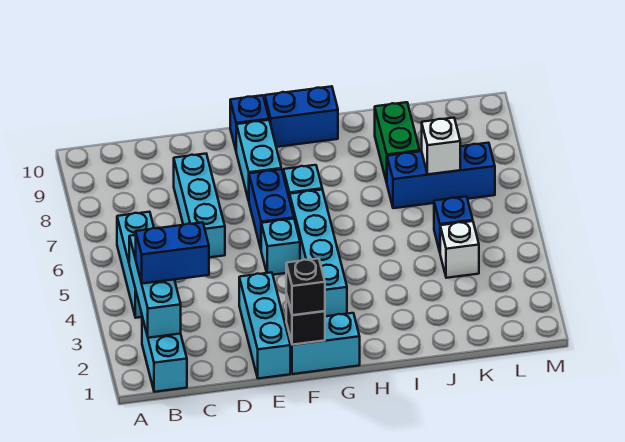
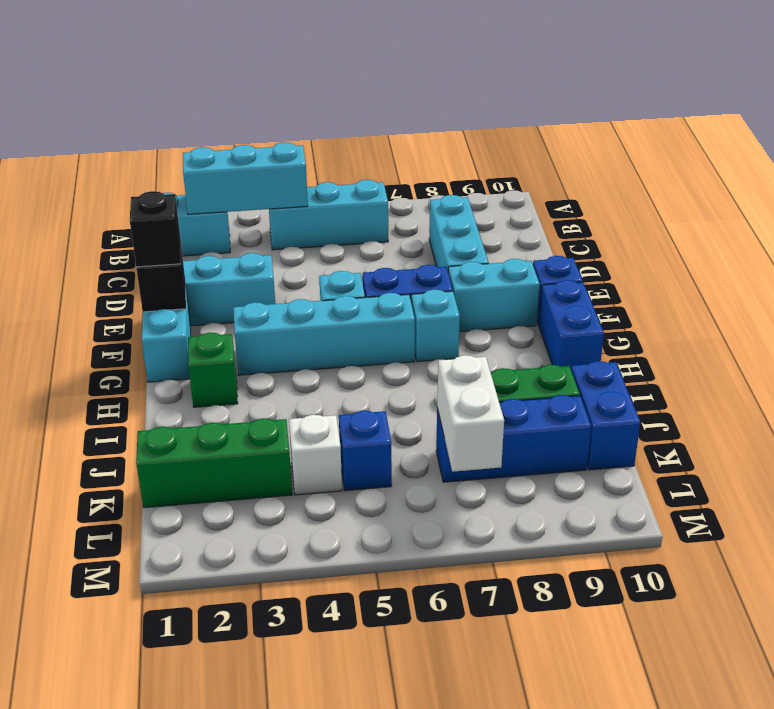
blue brick B3:C3 level 3 -> blue brick J10:K10 level 1
cyan brick D6:D8 level 1 -> cyan brick C8:E8 level 1
none -> green brick H2 level 1
blue brick J7:L7 level 1 -> blue brick K7:K9 level 1
none -> green brick K1:K3 level 1
white brick K7 level 2 -> white brick K7:L7 level 2

